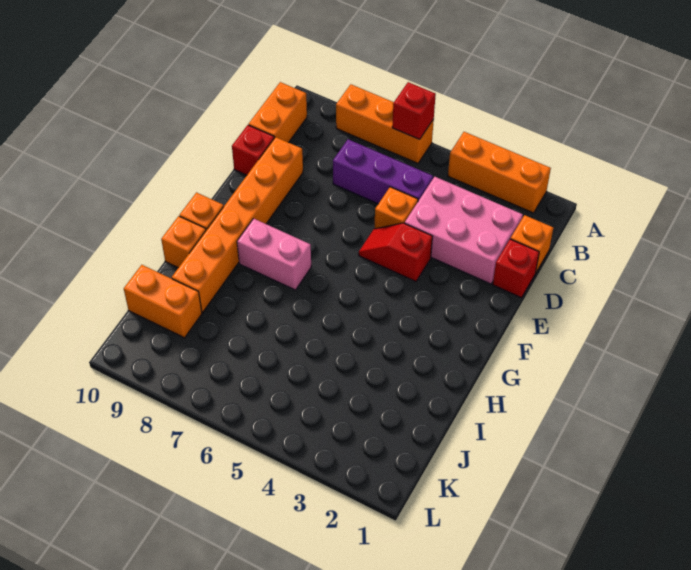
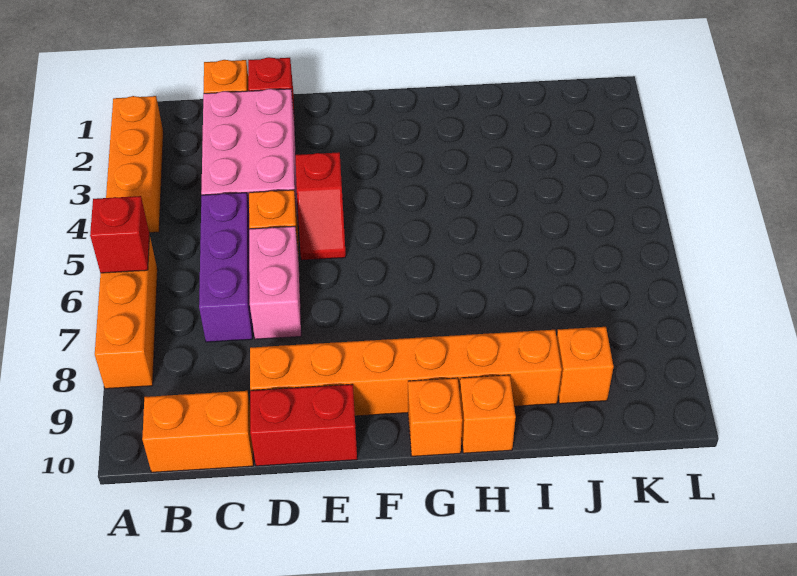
red brick D10 level 1 -> red brick D10:E10 level 1
pink brick G7:G8 level 1 -> pink brick D6:D7 level 1
orange brick J9:J10 level 1 -> orange brick J9 level 1

